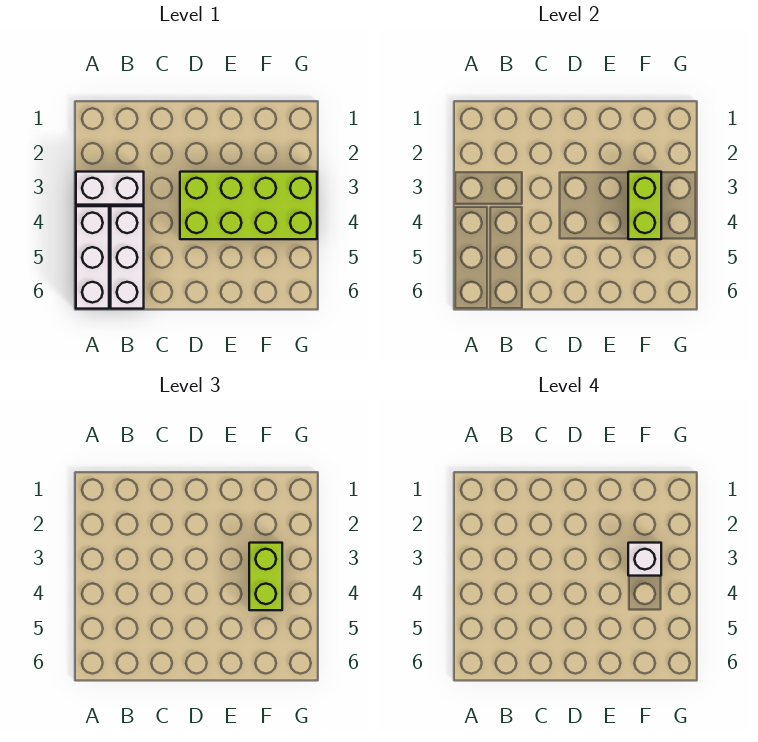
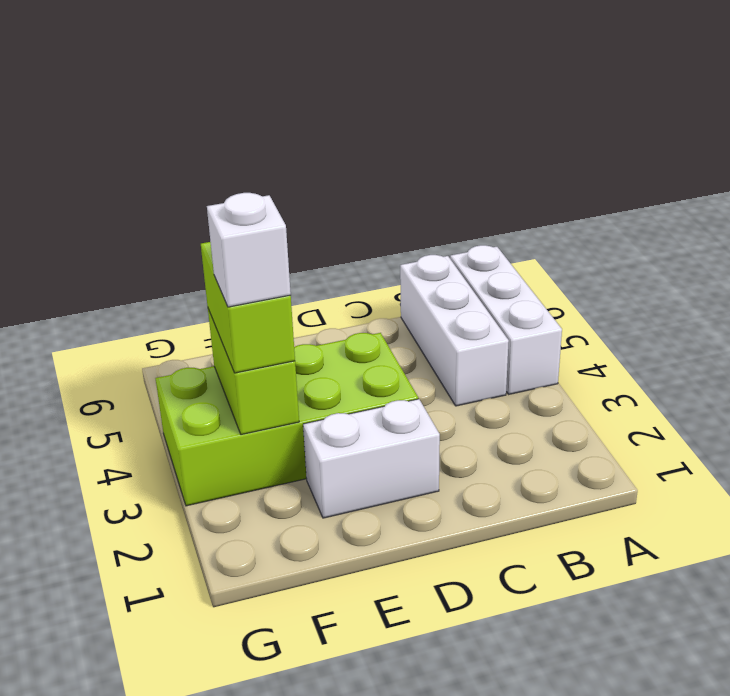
white brick A3:B3 level 1 -> white brick D2:E2 level 1

